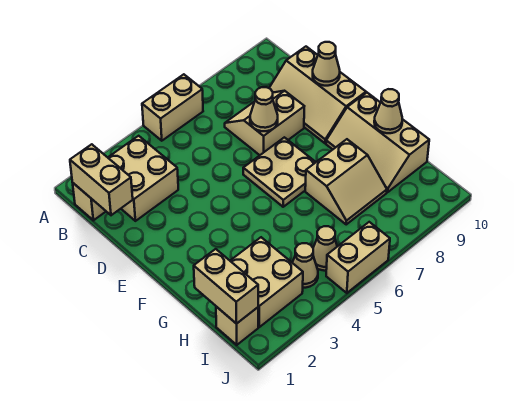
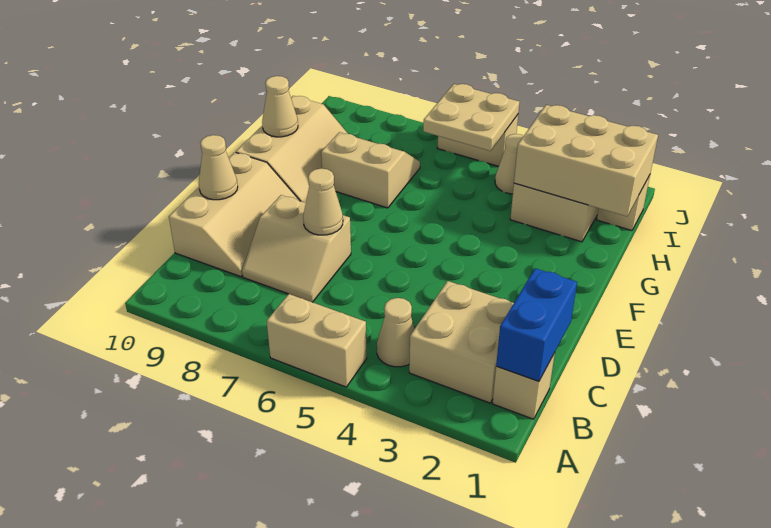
tan brick B1:C1 level 2 -> blue brick B1:C1 level 2
tan plate E6:F7 level 1 -> tan plate I5:J6 level 2
tan brick H1:I1 level 2 -> tan brick H1:I3 level 2
tan cone I5 level 1 -> tan cone B4 level 1

